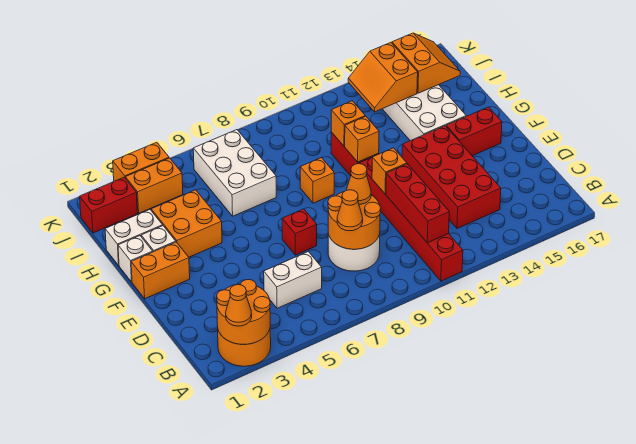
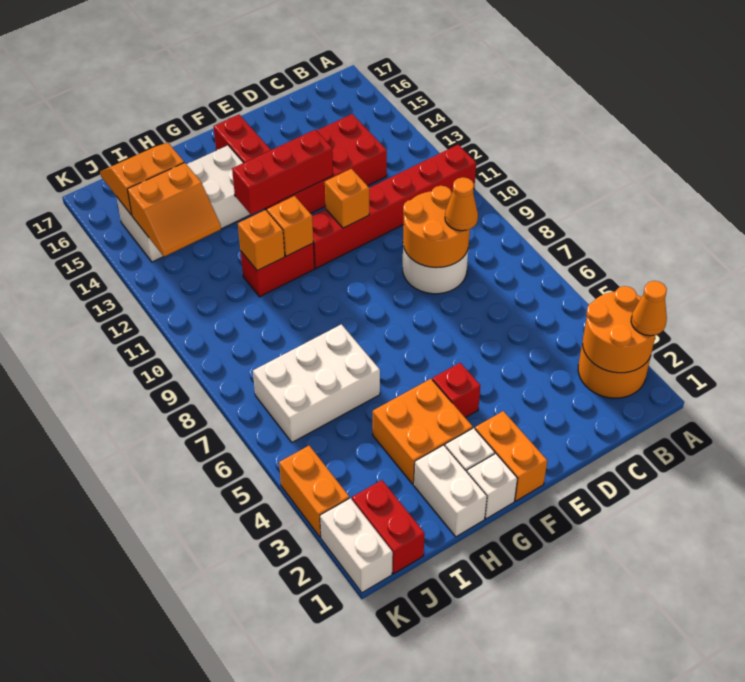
red brick B11:D11 level 2 -> red brick E13:G13 level 2
white brick C5:C6 level 1 -> white brick K1:K2 level 1
orange cone D9 level 3 -> none
red brick E7 level 1 -> red brick F4 level 1
orange brick G9 level 1 -> none
orange brick J3:J4 level 1 -> none

